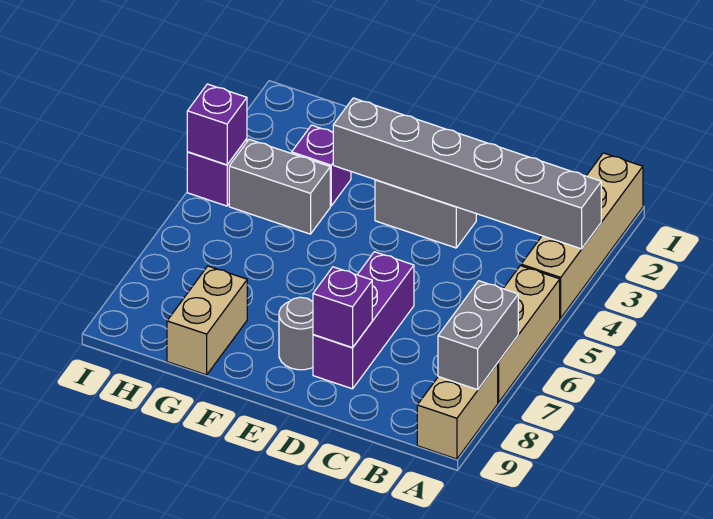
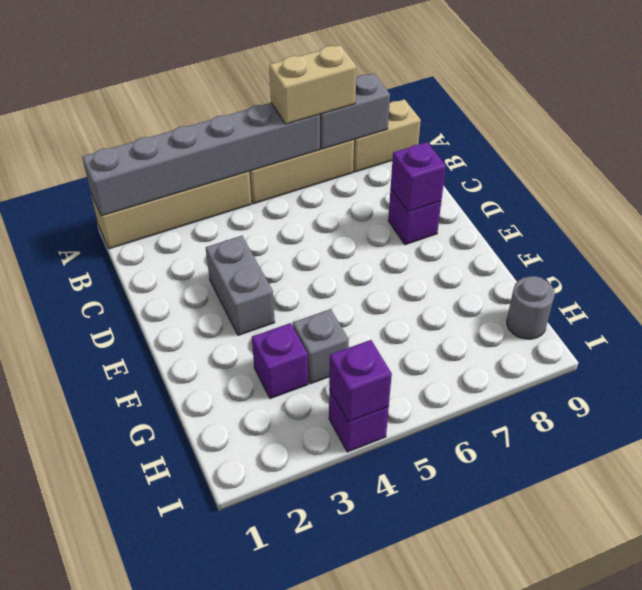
grey brick A3:F3 level 2 -> grey brick A1:A6 level 2
purple brick D6:D8 level 1 -> purple brick D8 level 1
grey round brick E8 level 1 -> grey round brick H9 level 1
grey brick G4:H4 level 1 -> grey brick G4 level 1
tan brick G8:G9 level 1 -> tan brick A6:A7 level 3

